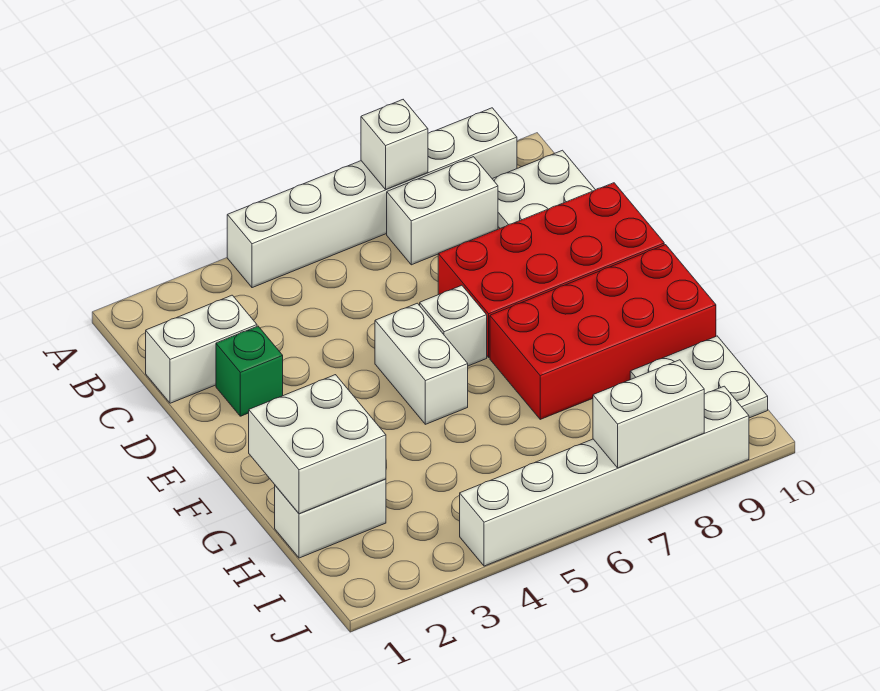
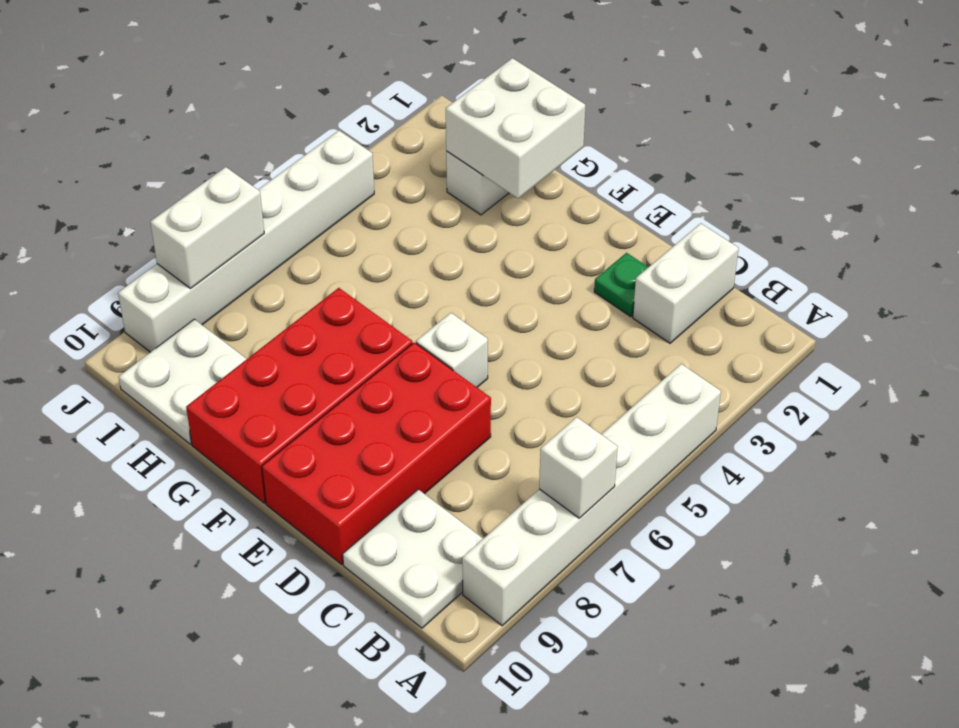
white brick B7:B8 level 1 -> none
green brick D2 level 1 -> green plate D2 level 1
white brick E5:F5 level 1 -> none

